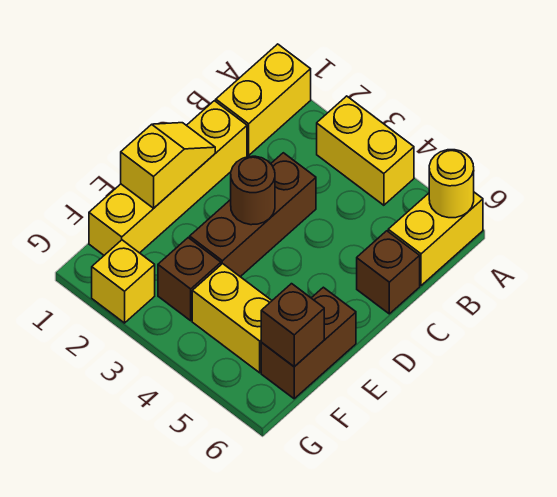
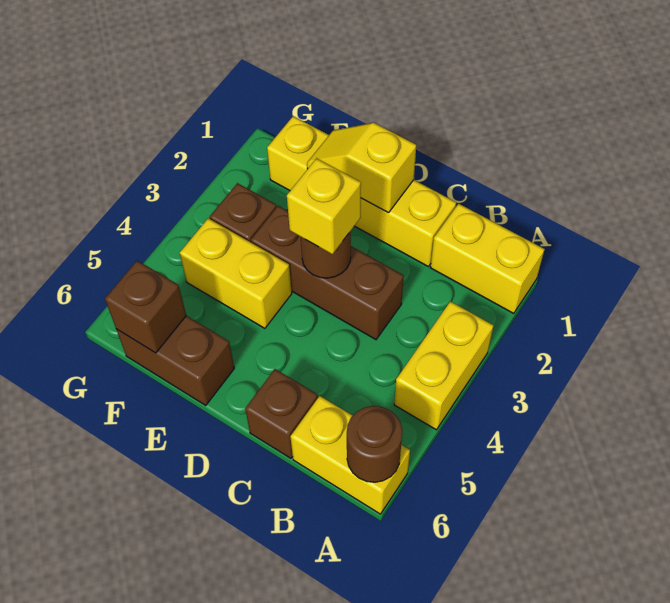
yellow round brick A6 level 2 -> brown round brick A6 level 2
yellow slope D1:E1 level 2 top E -> yellow slope D1:E1 level 2 top D
yellow brick F4:F5 level 1 -> yellow brick E4:F4 level 1
yellow brick G2 level 1 -> yellow brick D3 level 3

